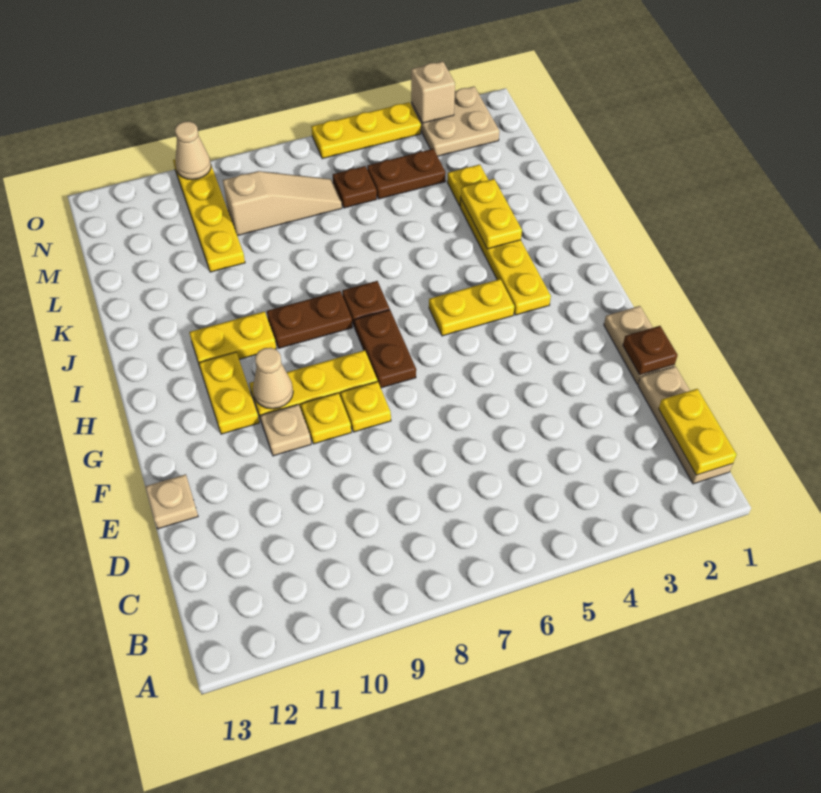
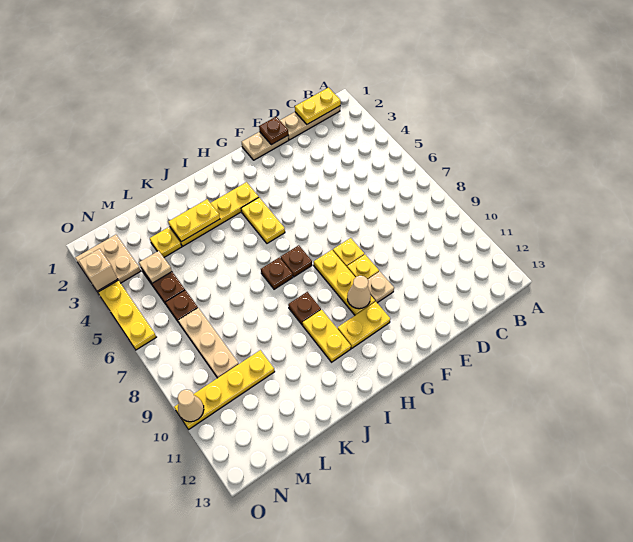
tan plate E13 level 1 -> tan plate M4 level 2
brown plate G7:H7 level 1 -> brown plate H7 level 1
brown plate I8:I9 level 1 -> brown plate I9 level 1
tan slope M7:M9 level 1 top 9 -> tan plate M7:M9 level 1

